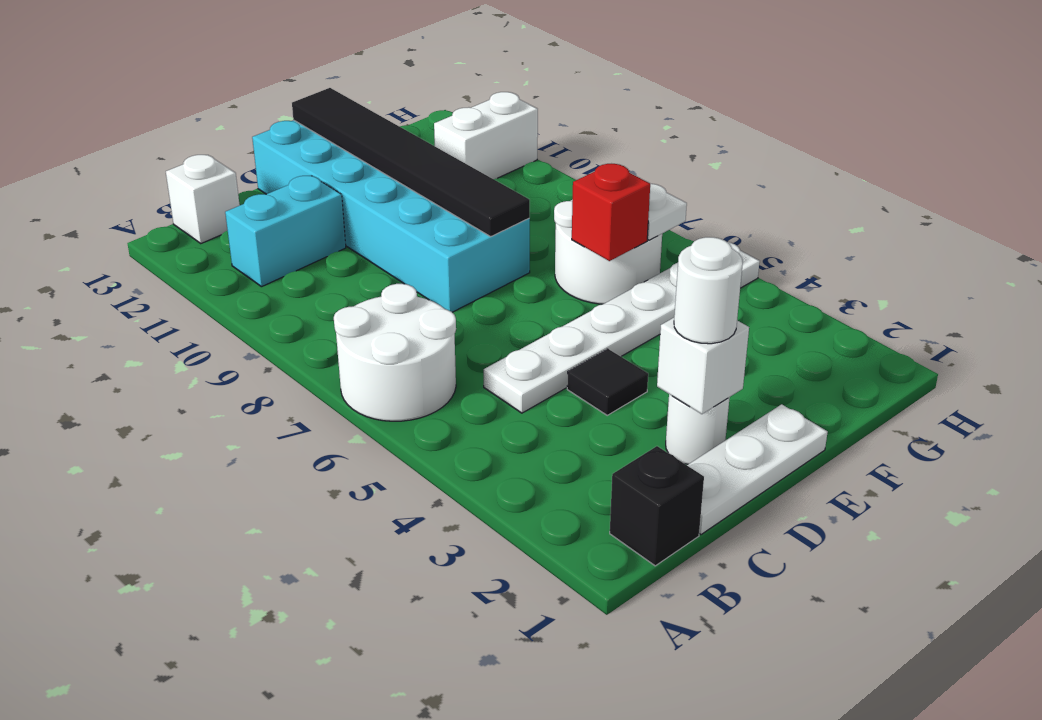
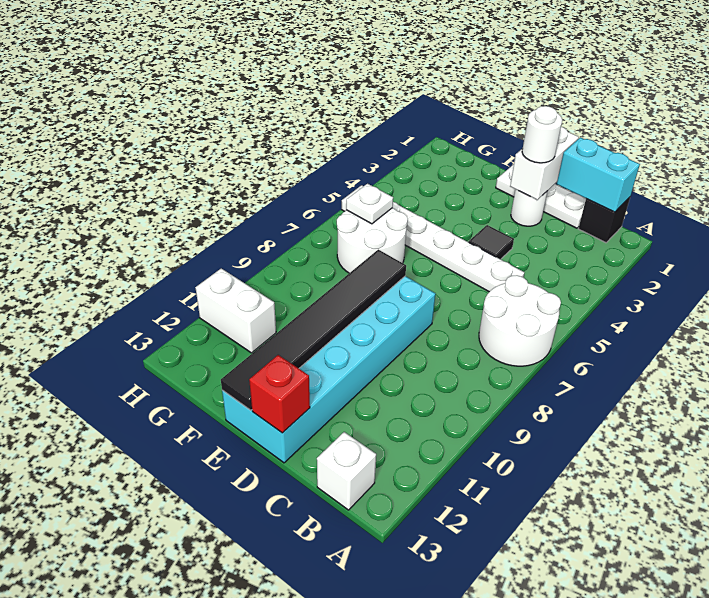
cyan brick B11:C11 level 1 -> cyan brick B1:C1 level 2
white brick D2 level 2 -> white brick D1:D2 level 2
red brick F6 level 2 -> red brick D13 level 2

